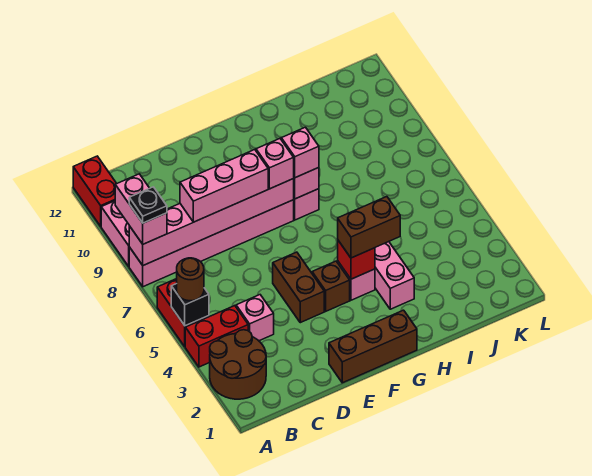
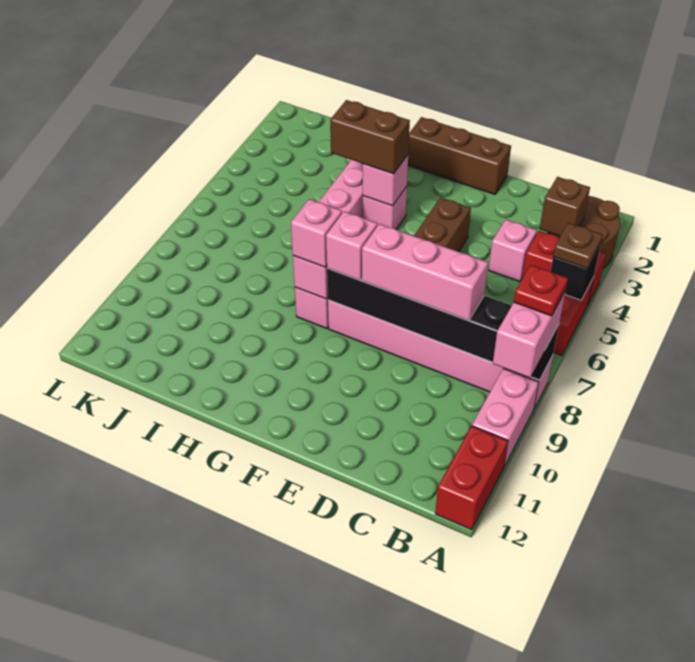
brown round brick A5 level 3 -> brown plate A5 level 3
pink brick A8:F8 level 2 -> black brick A8:F8 level 2
black plate A8 level 4 -> red plate A8 level 4
brown brick F4 level 1 -> brown brick B3 level 2
red brick G4 level 2 -> pink brick G4 level 2

